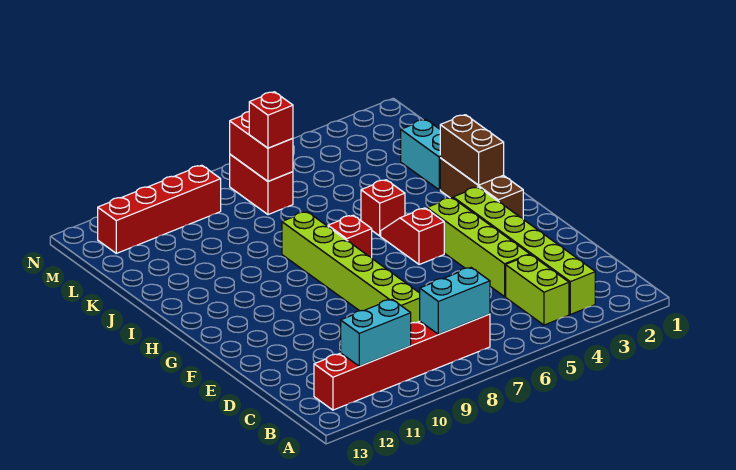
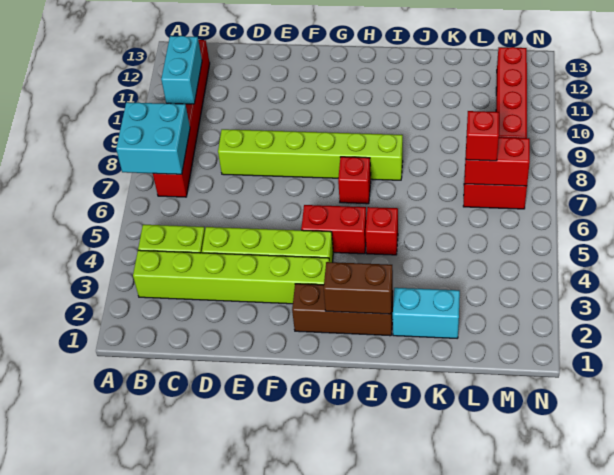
cyan brick B7:B8 level 2 -> cyan brick A7:B8 level 2
red slope G5:H5 level 1 top G -> red brick G5:H5 level 1

